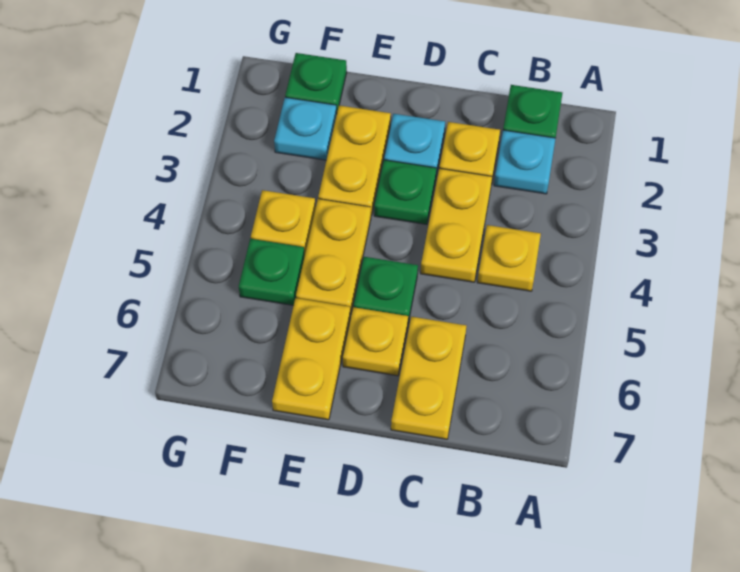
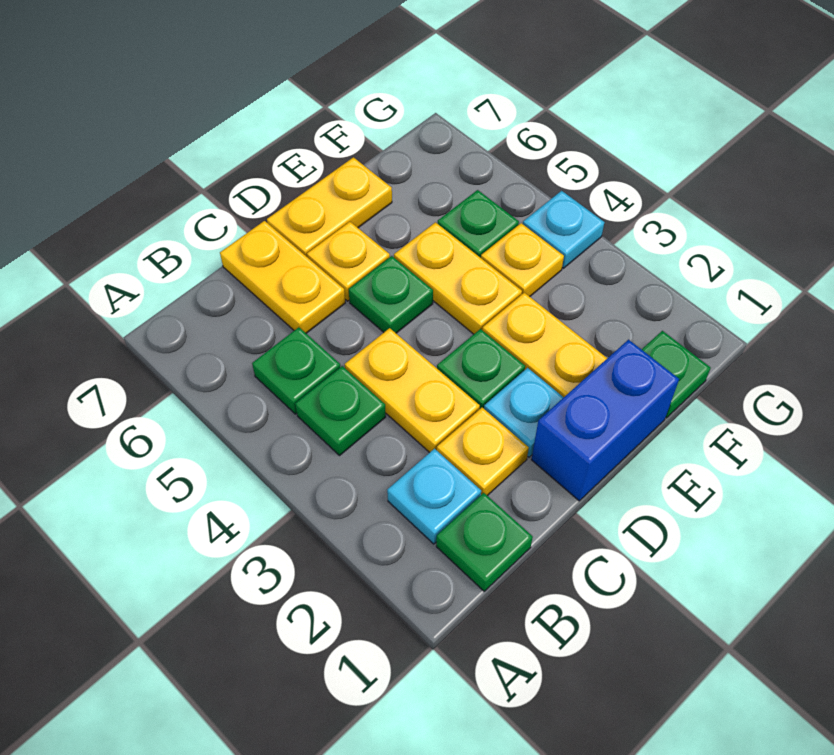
yellow plate B4 level 1 -> green plate B4 level 1
none -> green plate B5 level 1
none -> blue brick D1:E1 level 1
yellow plate E6:E7 level 1 -> yellow plate D7:E7 level 1
cyan plate F2 level 1 -> cyan plate G4 level 1

